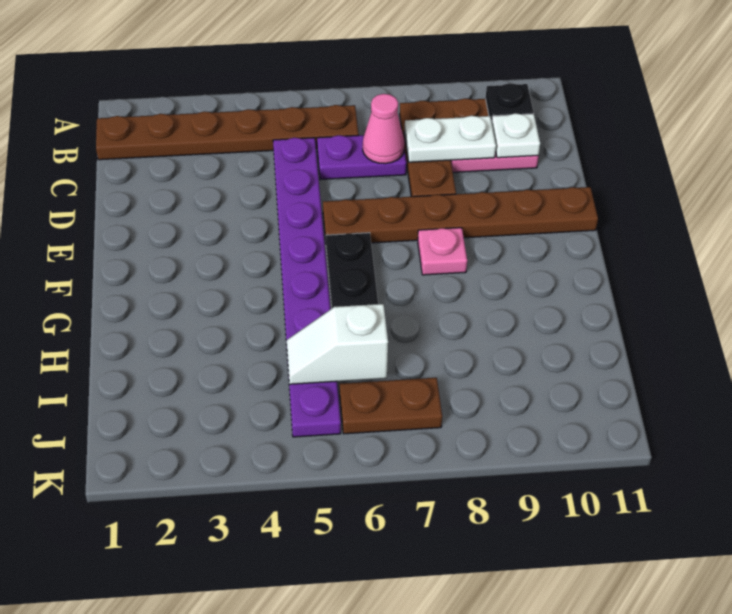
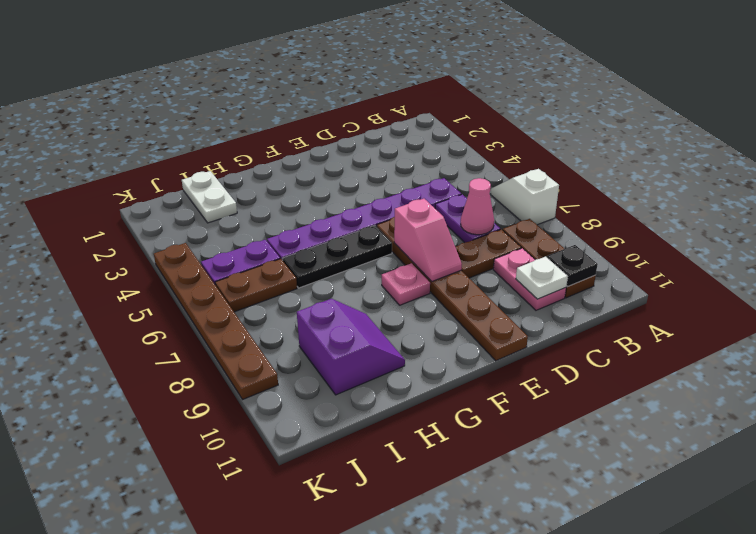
brown plate B1:B6 level 1 -> brown plate K4:K9 level 1
white plate C8:C9 level 2 -> white plate I1:I2 level 1
none -> pink slope E7:E8 level 2 top 7
none -> purple slope H9:I10 level 1 top I
white slope I5:I6 level 2 top 6 -> white slope A6:A7 level 1 top 7
brown plate J6:J7 level 1 -> brown plate I6:J6 level 1

